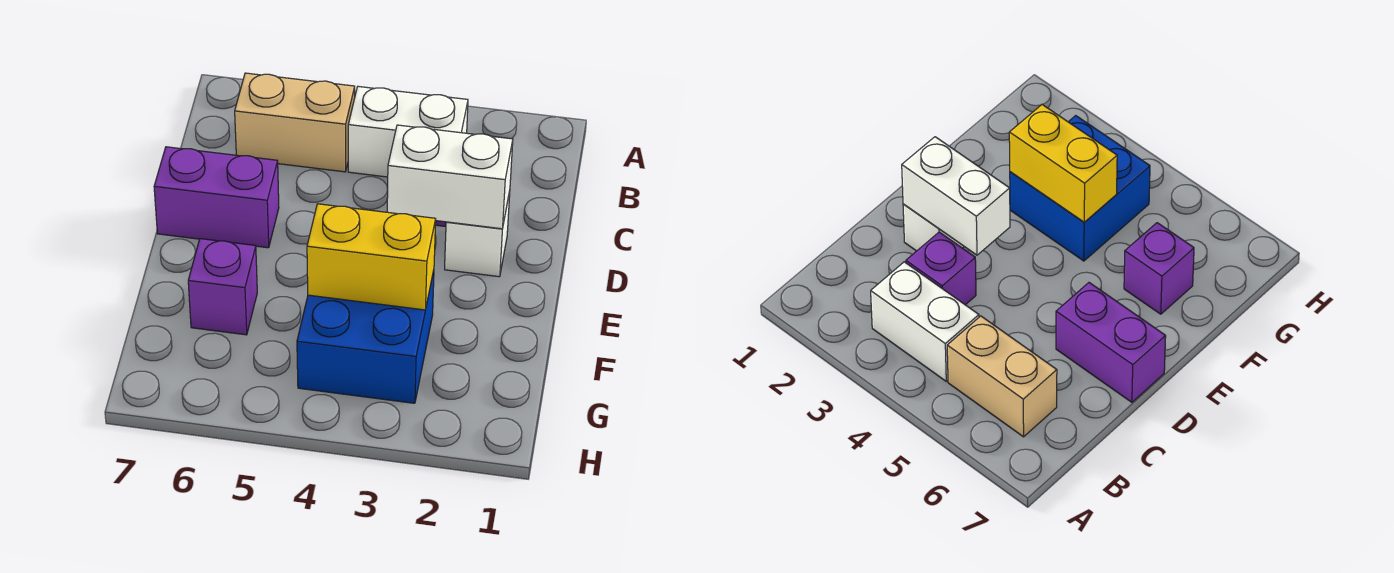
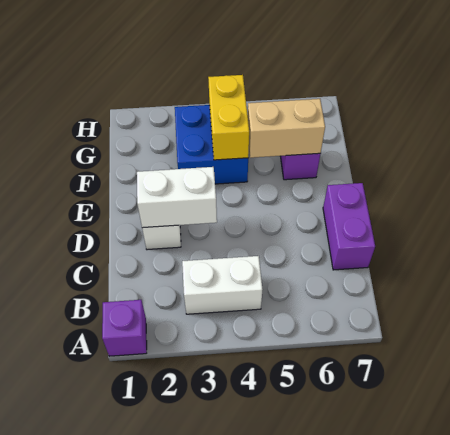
tan brick B5:B6 level 1 -> tan brick F5:F6 level 2
purple brick C3 level 1 -> purple brick A1 level 1
purple brick D6:D7 level 1 -> purple brick C7:D7 level 1
yellow brick F3:F4 level 2 -> yellow brick F4:G4 level 2

